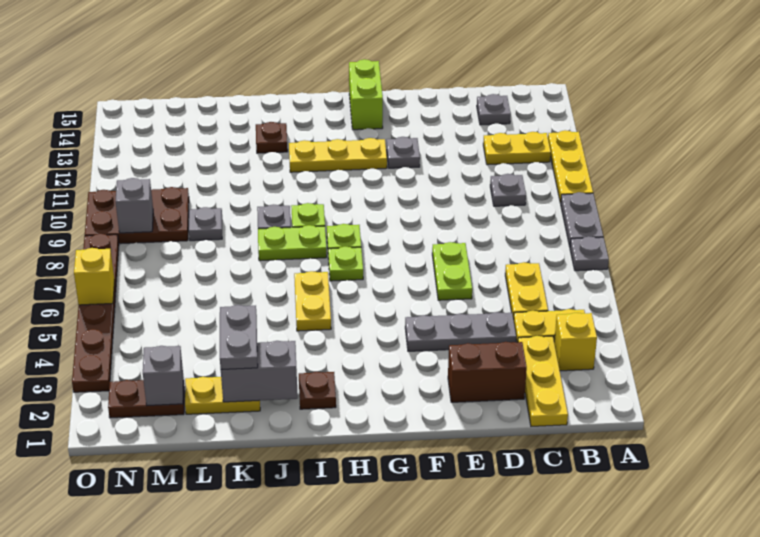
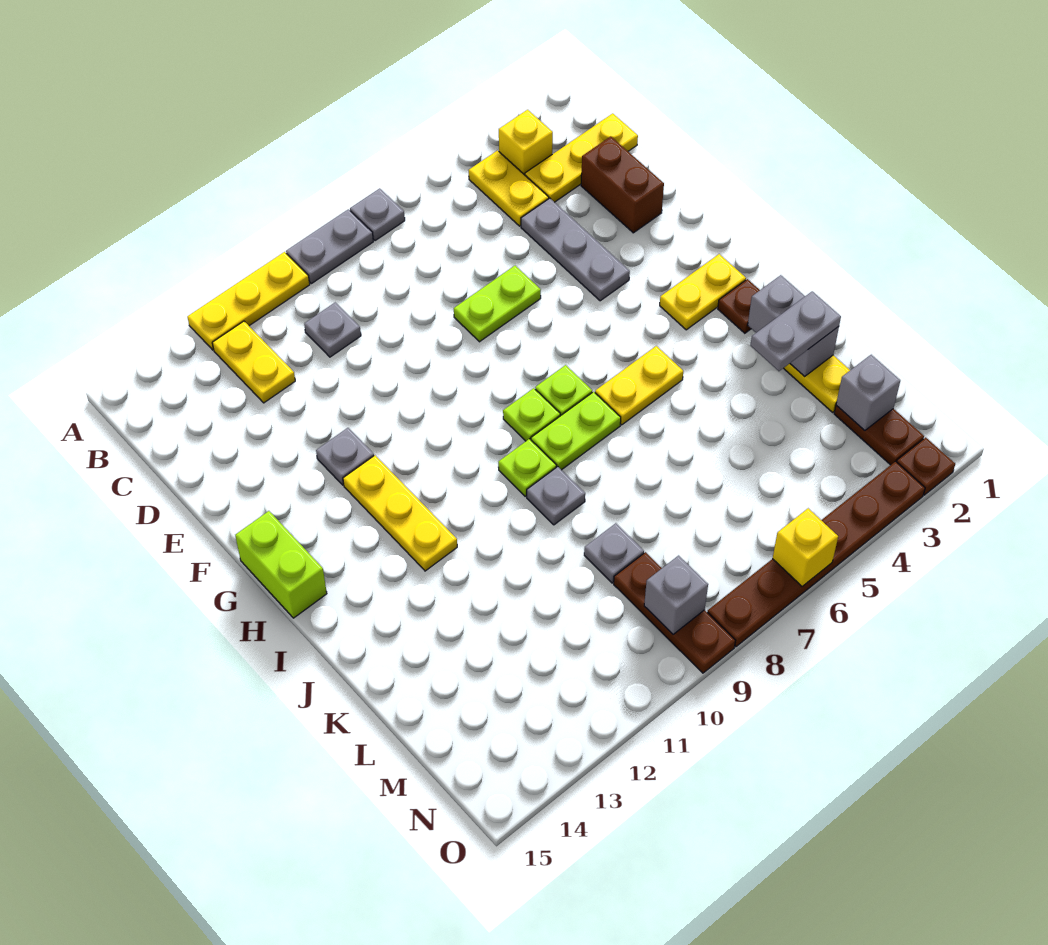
yellow plate C5:C6 level 1 -> yellow plate H2:H3 level 1
grey plate C14 level 1 -> none
lime brick G14:G15 level 1 -> lime brick G15:H15 level 1
lime plate I8:J8 level 1 -> lime plate I7:I8 level 1
brown plate J13 level 1 -> brown plate O2 level 1
brown plate M9:O10 level 1 -> brown plate M9:O9 level 1

